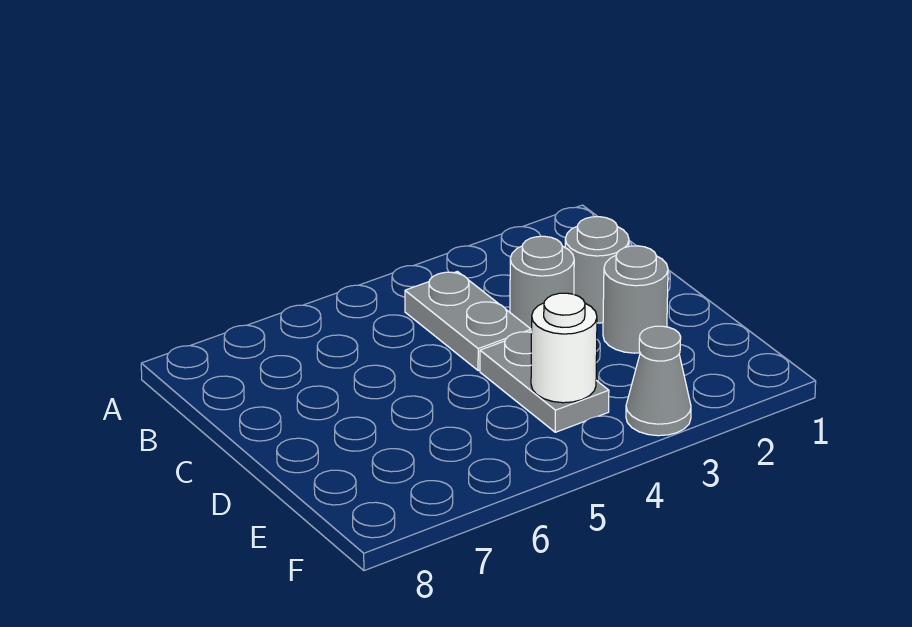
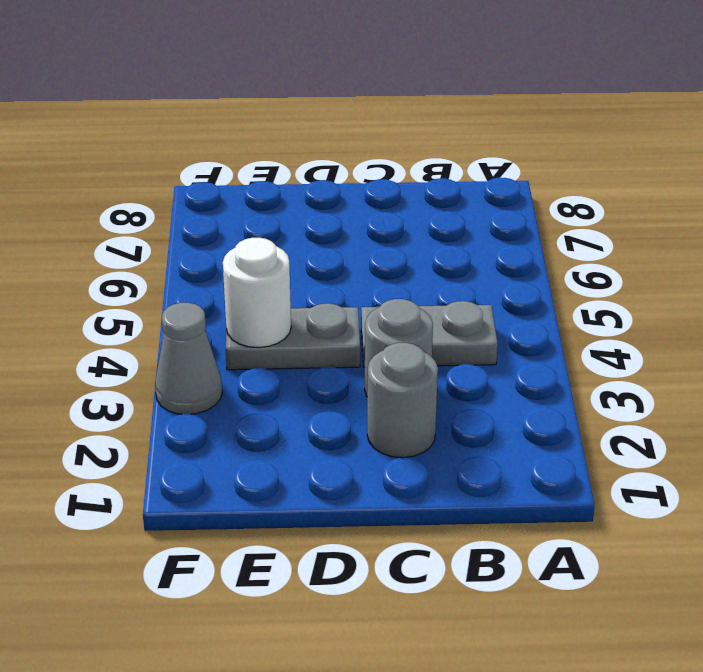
grey round brick D2 level 1 -> none

